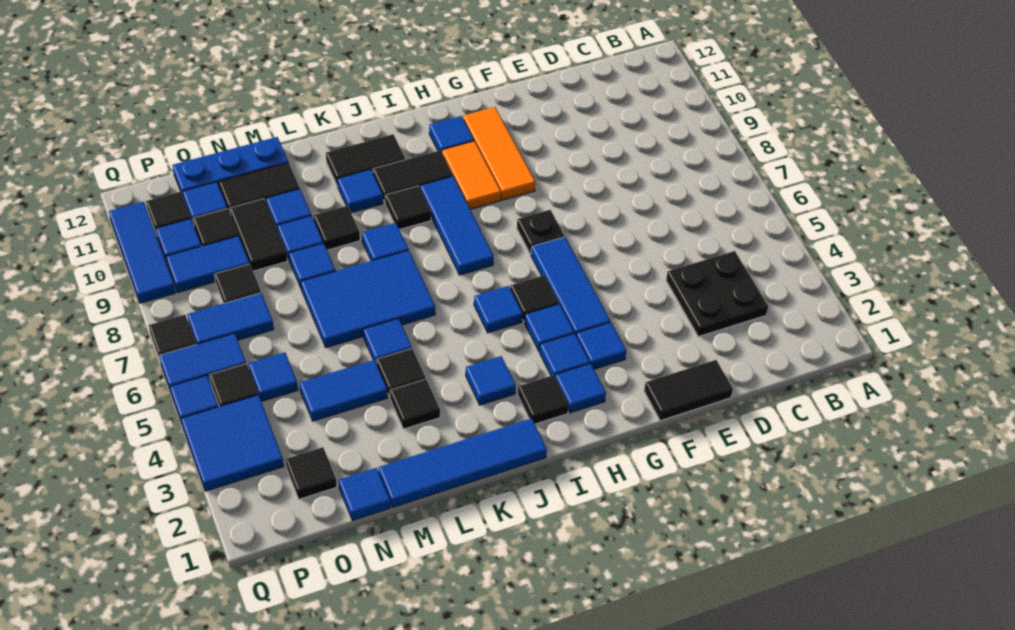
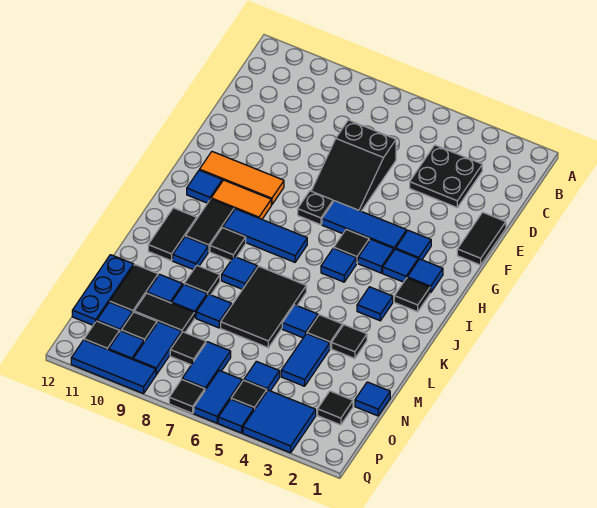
none -> black slope D6:F7 level 1 top D
blue tile J1:M1 level 1 -> none
blue tile K6:M7 level 1 -> black tile K6:M7 level 1

